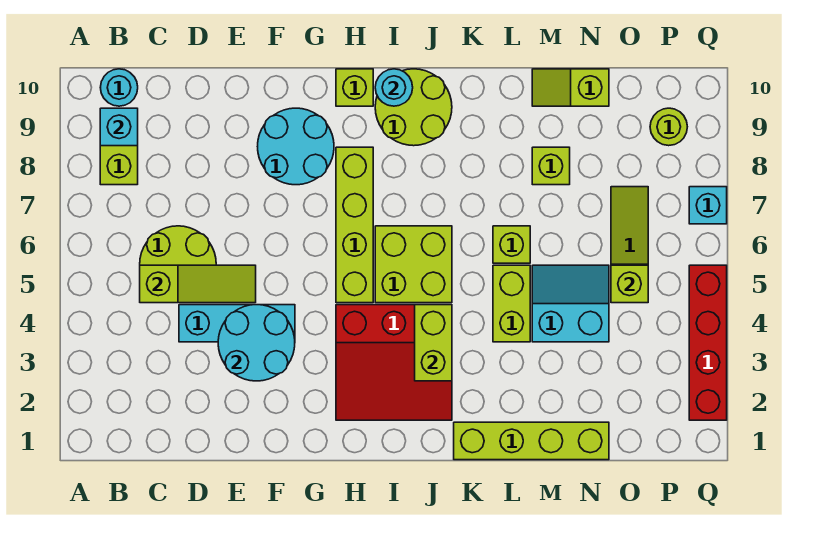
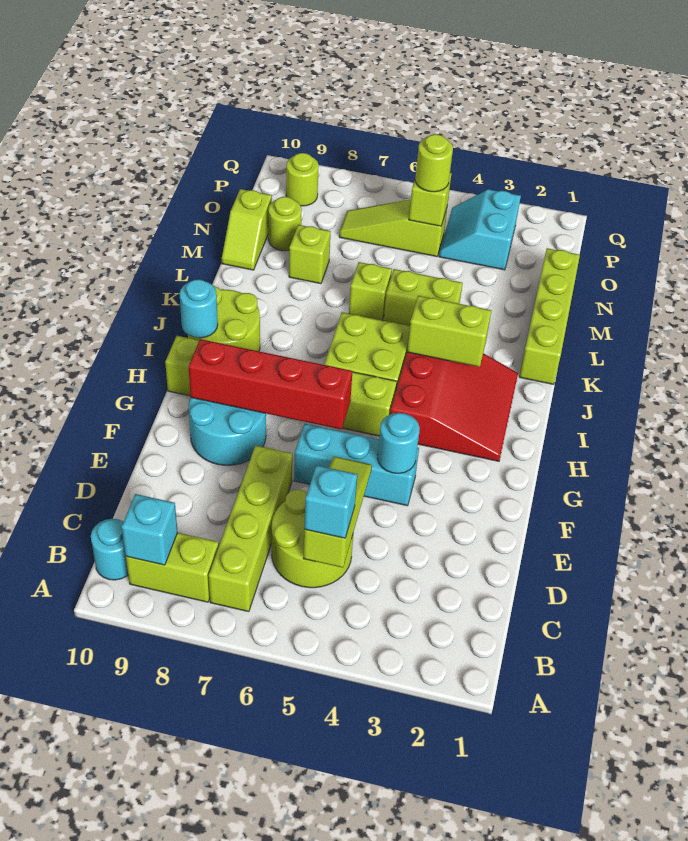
none -> lime brick B7:E7 level 1
cyan brick D4:F4 level 1 -> cyan brick F4:F6 level 1
cyan round brick E3:F4 level 2 -> cyan round brick F4 level 2
cyan slope M4:N5 level 1 top 4 -> cyan slope O3:P4 level 1 top 3
none -> lime round brick N9 level 1
none -> lime round brick O5 level 3
red brick Q2:Q5 level 1 -> red brick G6:G9 level 2
cyan brick Q7 level 1 -> cyan brick C5 level 3

